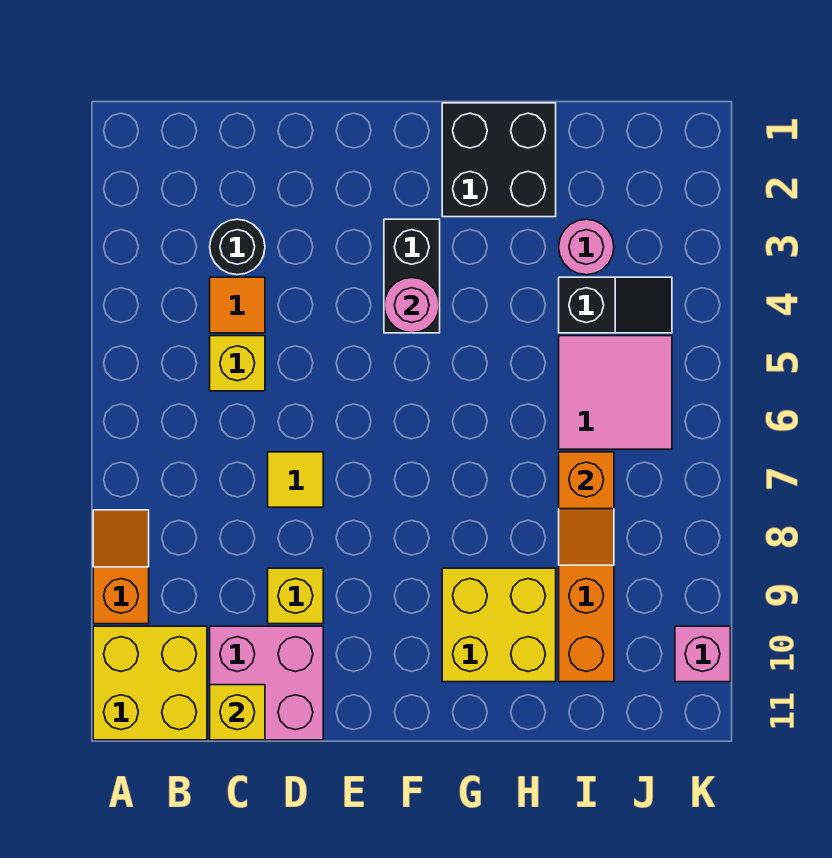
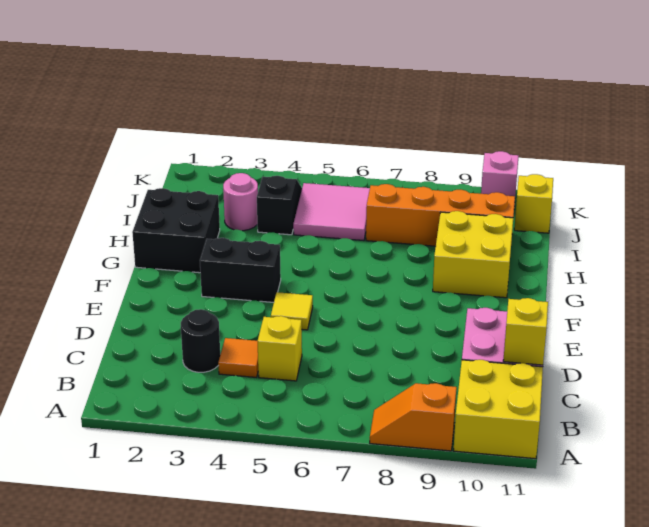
yellow tile D7 level 1 -> yellow tile E5 level 1
yellow brick D9 level 1 -> yellow brick J11 level 1
pink round brick F4 level 2 -> none
orange slope I7:I8 level 2 top 7 -> none

